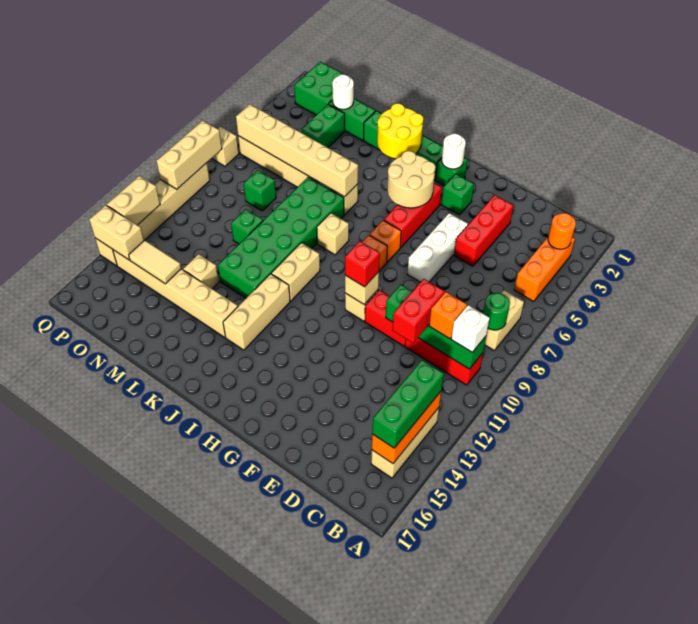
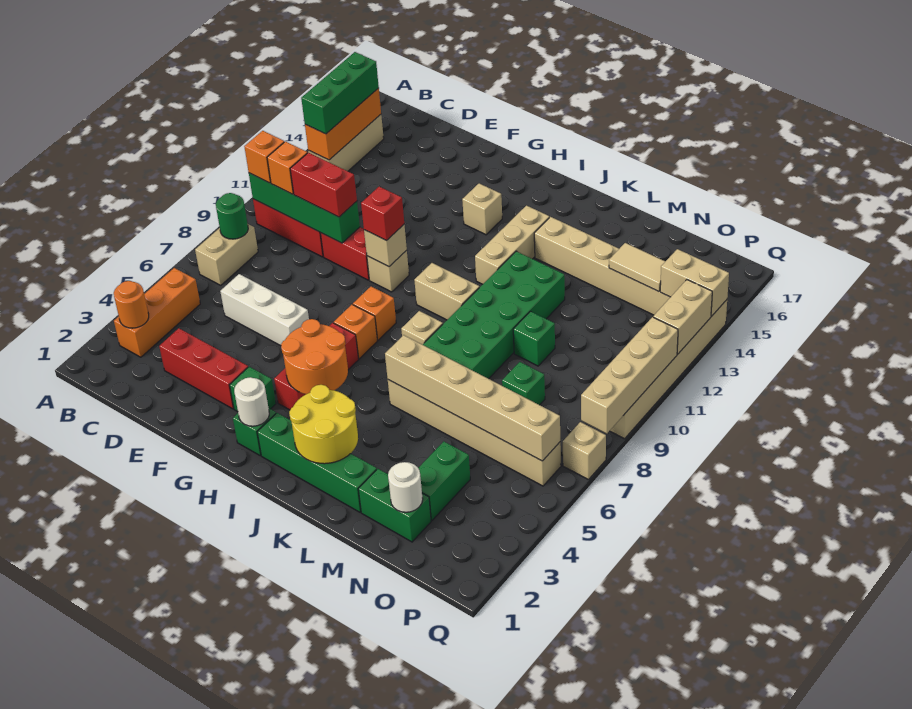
white brick B10 level 3 -> orange brick B10 level 3
red brick D10:D11 level 3 -> red brick D10:E10 level 3
red brick E3:E5 level 1 -> red brick D3:F3 level 1
white brick F5:F7 level 1 -> white brick D6:F6 level 1
tan round brick H4:I5 level 2 -> orange round brick H4:I5 level 2
tan brick J10:J11 level 1 -> tan brick I10:J10 level 1
tan brick M13 level 1 -> tan brick H14 level 1
green brick O1:P2 level 1 -> none
tan brick Q8:Q10 level 2 -> tan brick Q8:Q11 level 2

